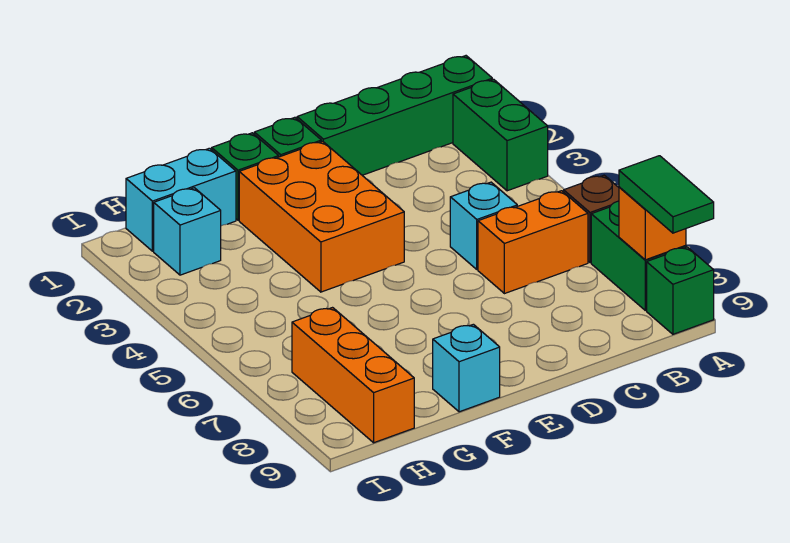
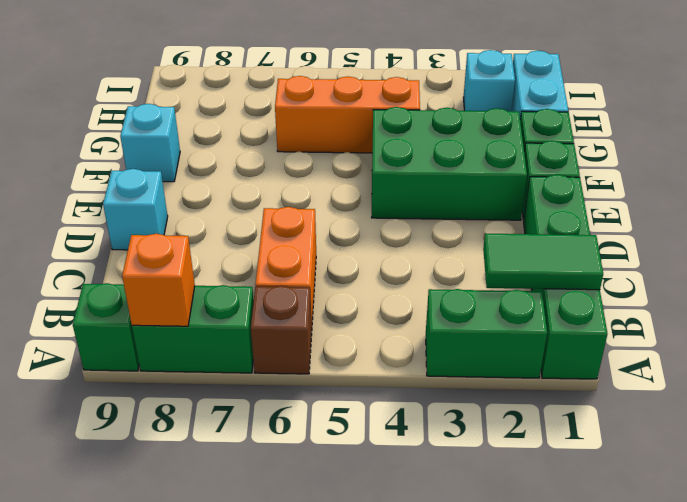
green tile A8:A9 level 3 -> green tile B1:B2 level 2
cyan brick C5 level 1 -> cyan brick D9 level 1
orange brick E2:F4 level 1 -> green brick E2:F4 level 1
orange brick H7:H9 level 1 -> orange brick G4:G6 level 1

